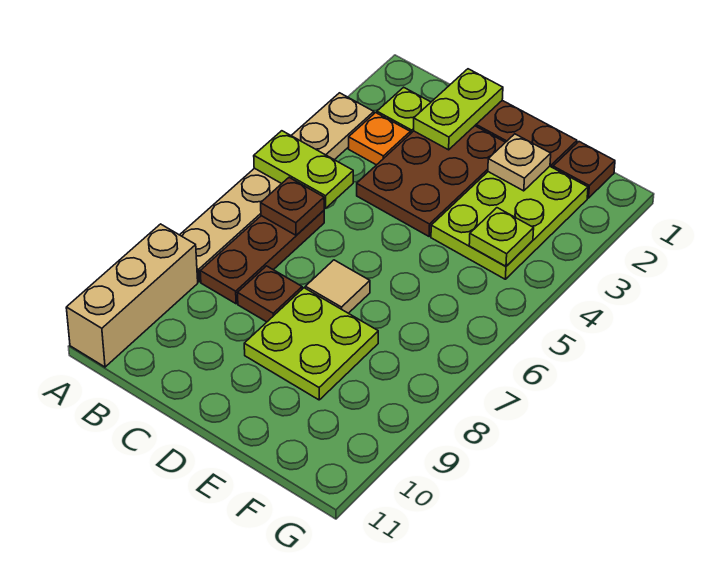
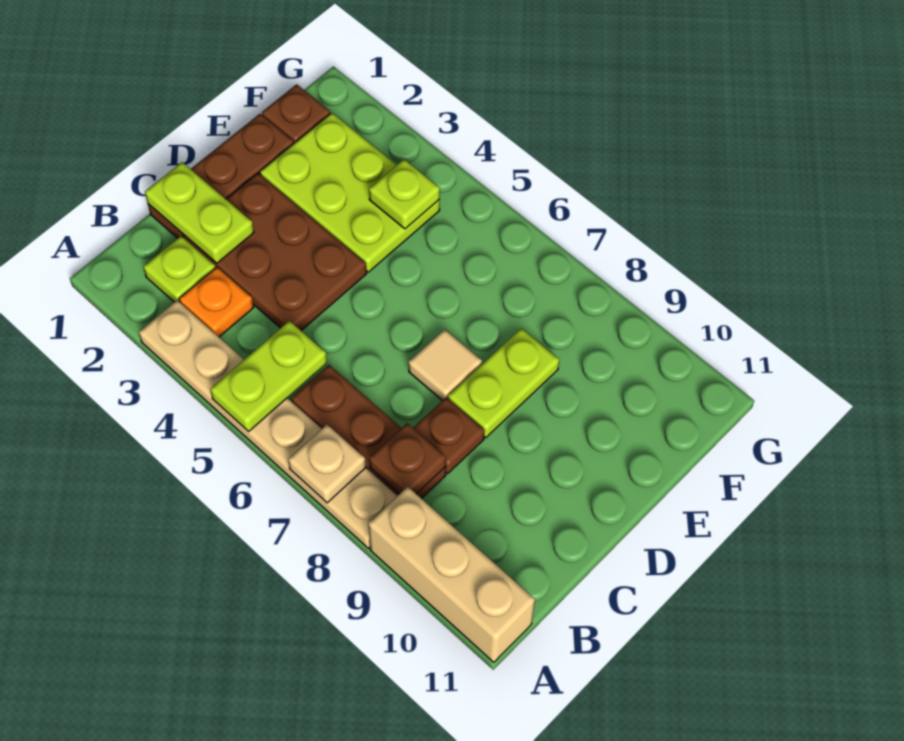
brown plate B6 level 2 -> brown plate B8 level 2
lime plate D8:E9 level 1 -> lime plate D8:E8 level 1
tan plate E2 level 2 -> tan plate A7 level 2

